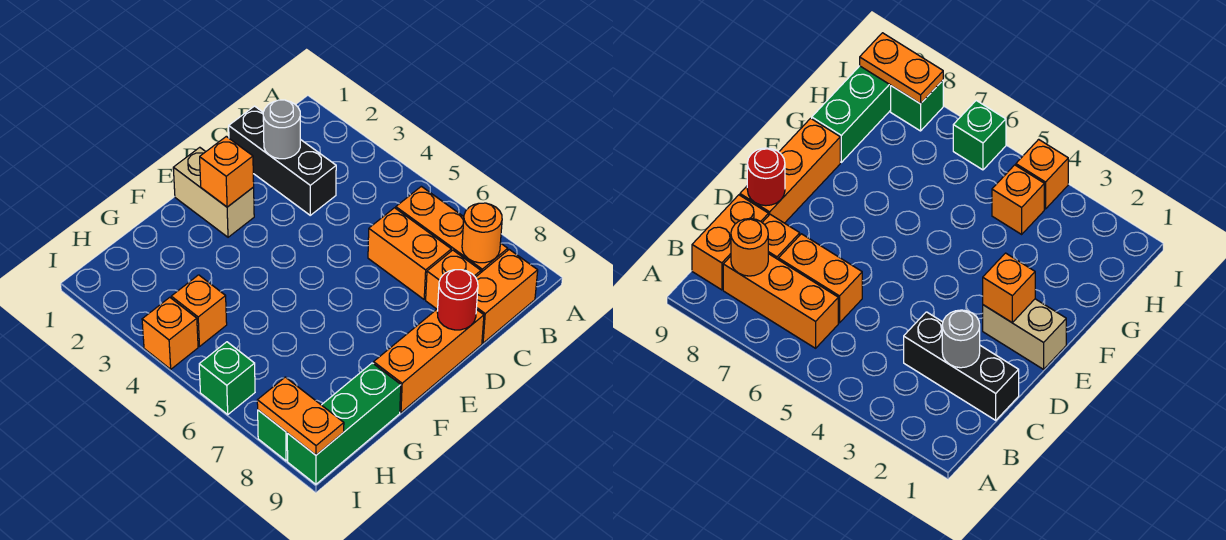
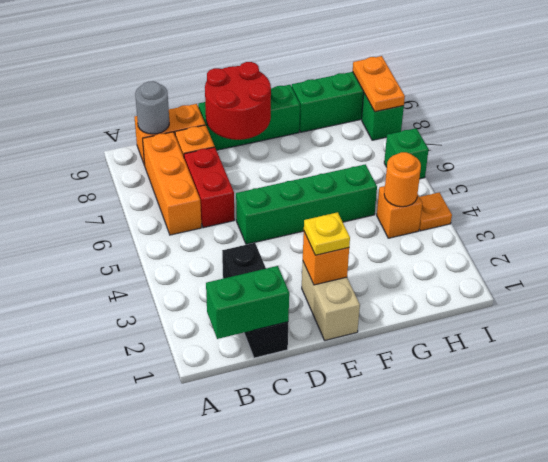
none -> green brick B1:C1 level 2
orange round brick B8 level 2 -> orange round brick H4 level 2
grey round brick C2 level 2 -> grey round brick B9 level 2
orange brick C6:C7 level 1 -> red brick C6:C7 level 1
none -> green brick D5:G5 level 1
orange brick D9:F9 level 1 -> green brick D9:F9 level 1
red round brick D9 level 2 -> red round brick D8:E9 level 2
none -> yellow plate E2 level 3
orange brick I4 level 1 -> orange plate I4 level 1

